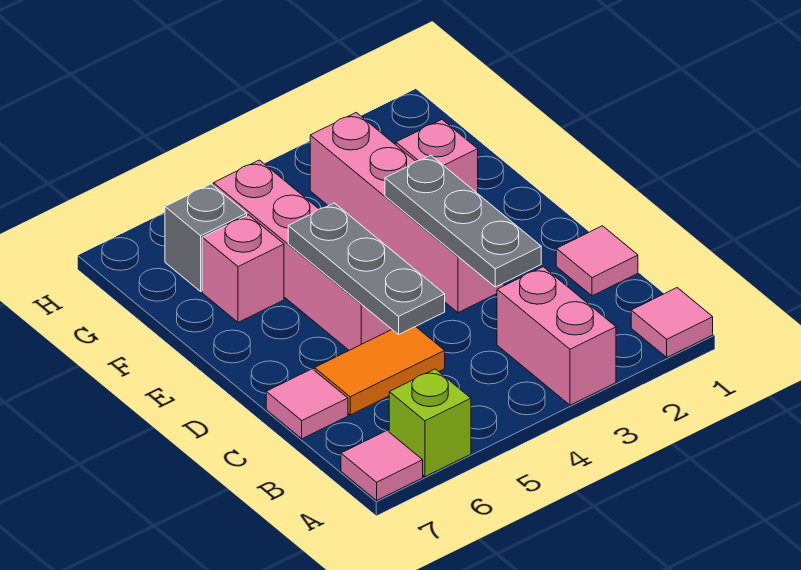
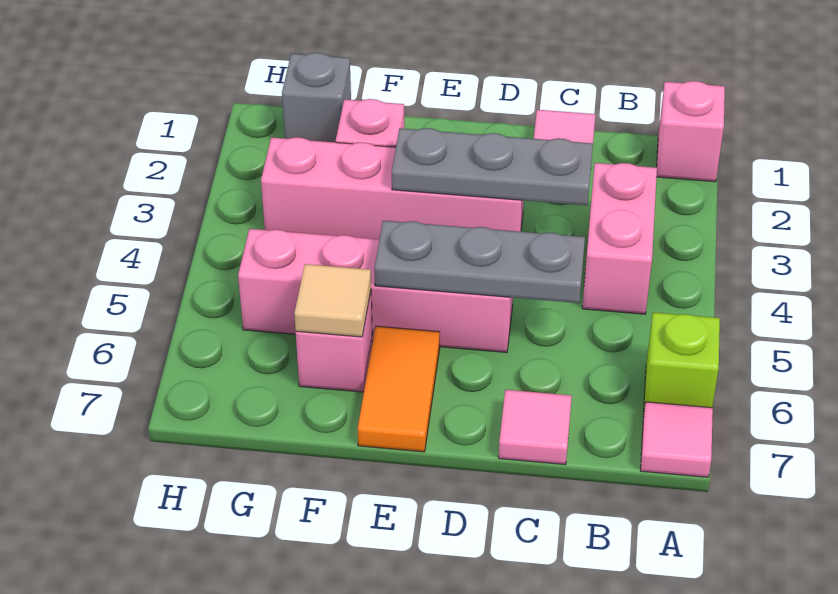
pink tile A1 level 1 -> pink brick A1 level 1
pink brick A3:B3 level 1 -> pink brick B3:B4 level 1
orange tile C5:C6 level 1 -> orange tile E6:E7 level 1
none -> tan tile F6 level 2
grey brick G6 level 1 -> grey brick G1 level 1

